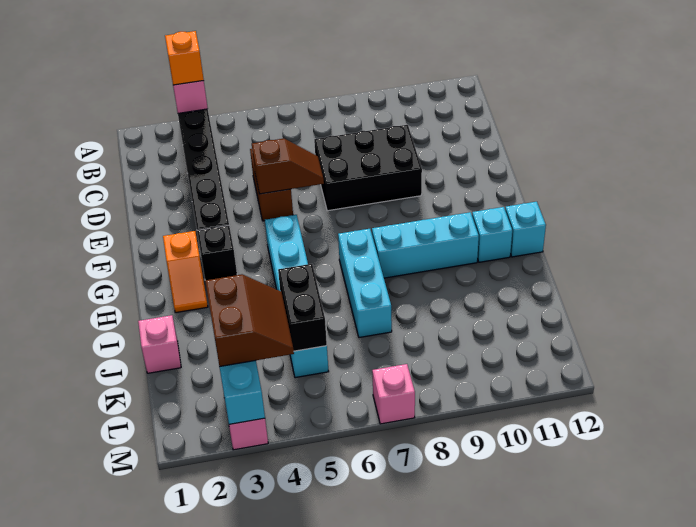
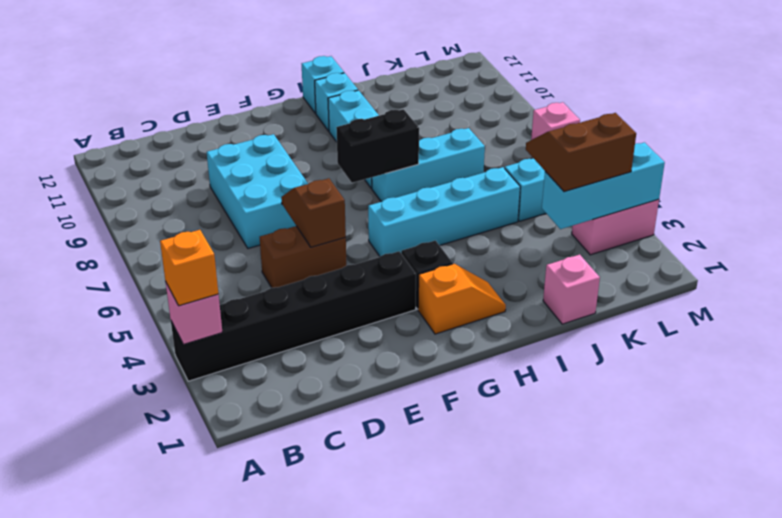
black brick D7:E9 level 1 -> cyan brick D7:E9 level 1
black brick J5:K5 level 2 -> black brick G7:H7 level 2

